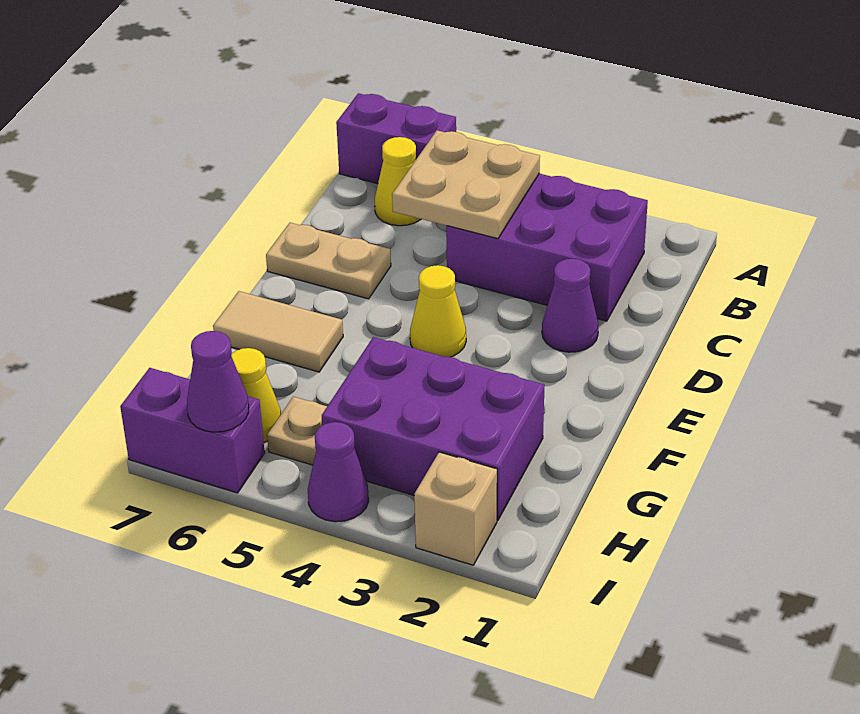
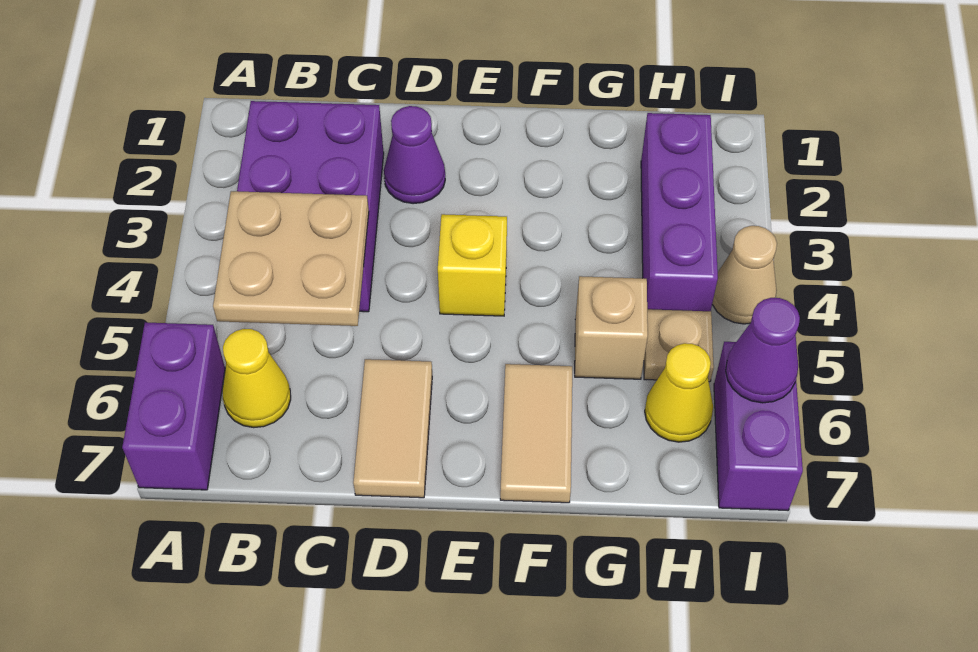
tan plate D6:D7 level 1 -> tan tile D6:D7 level 1
yellow cone E4 level 1 -> yellow brick E4 level 1
purple brick G2:H4 level 1 -> purple brick H2:H4 level 1
tan brick I2 level 1 -> tan brick G5 level 1
purple cone I4 level 1 -> tan cone I4 level 1

